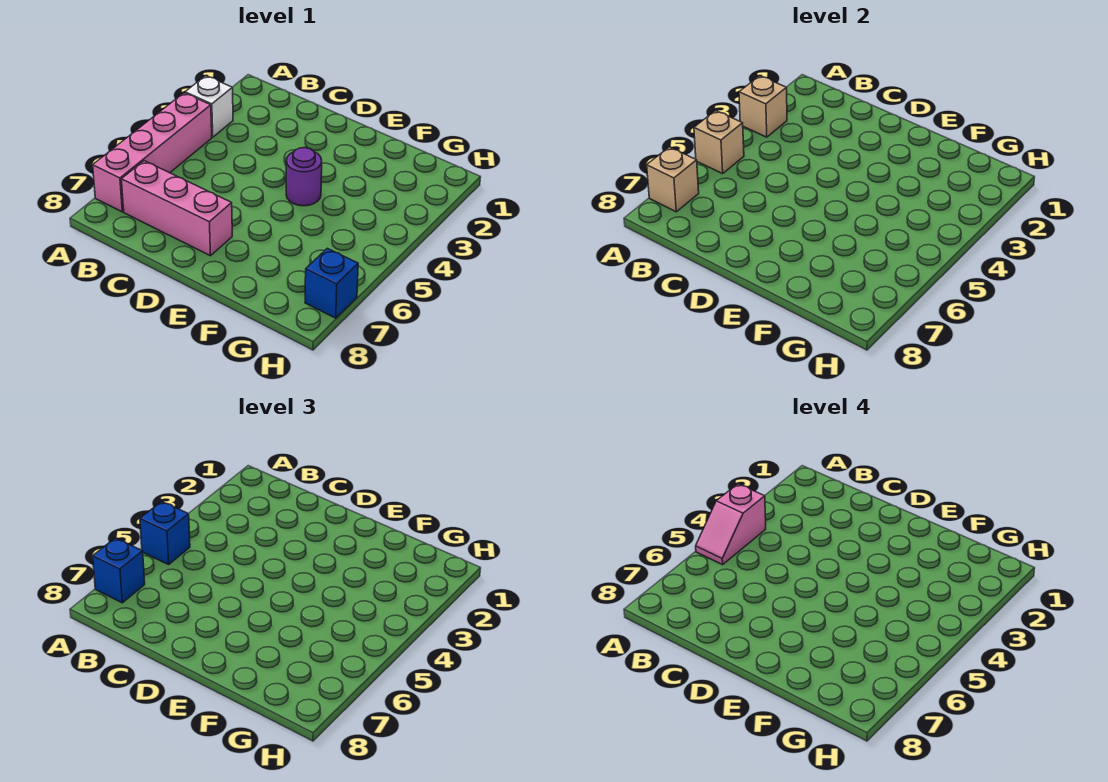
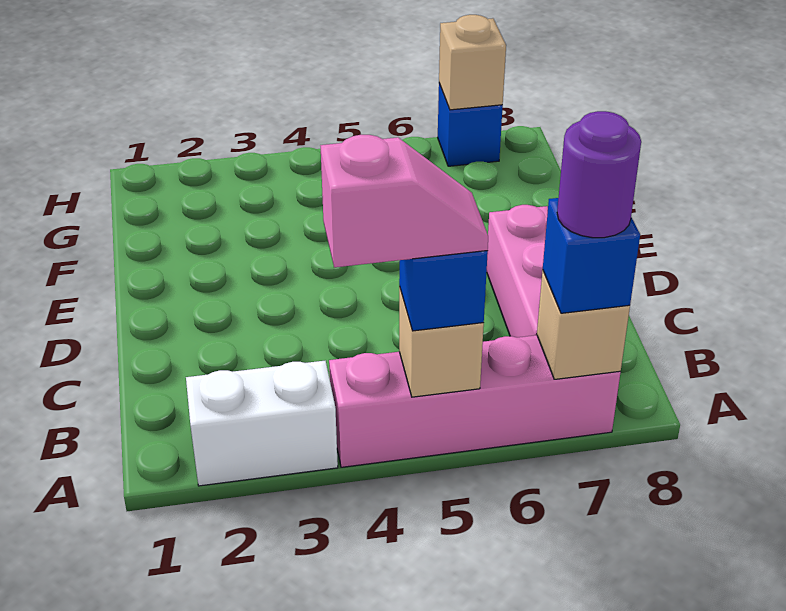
white brick A3 level 1 -> white brick A2:A3 level 1
tan brick A3 level 2 -> tan brick H7 level 2
purple round brick E4 level 1 -> purple round brick A7 level 4

